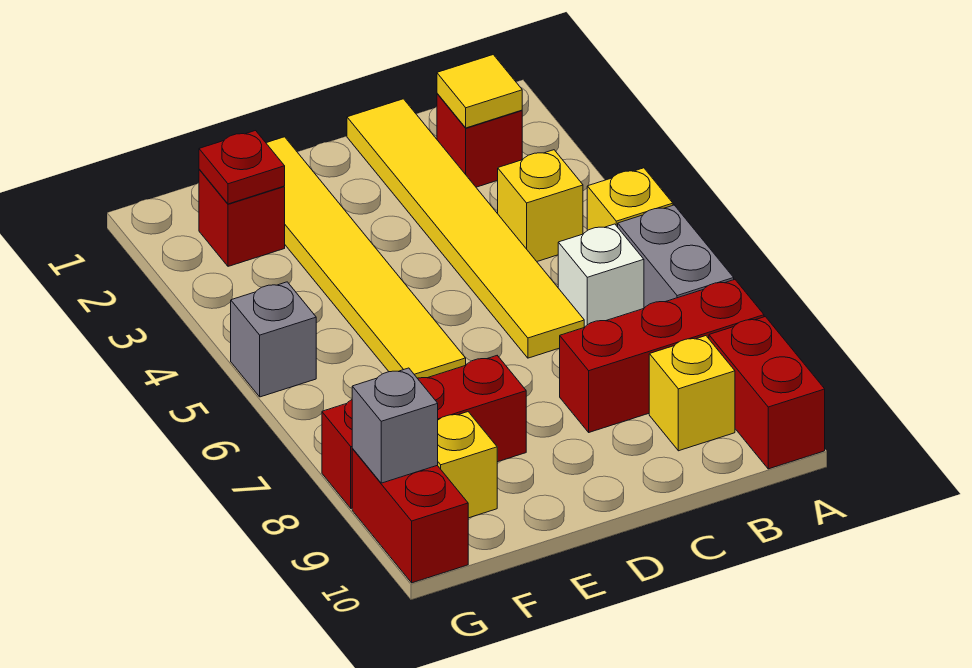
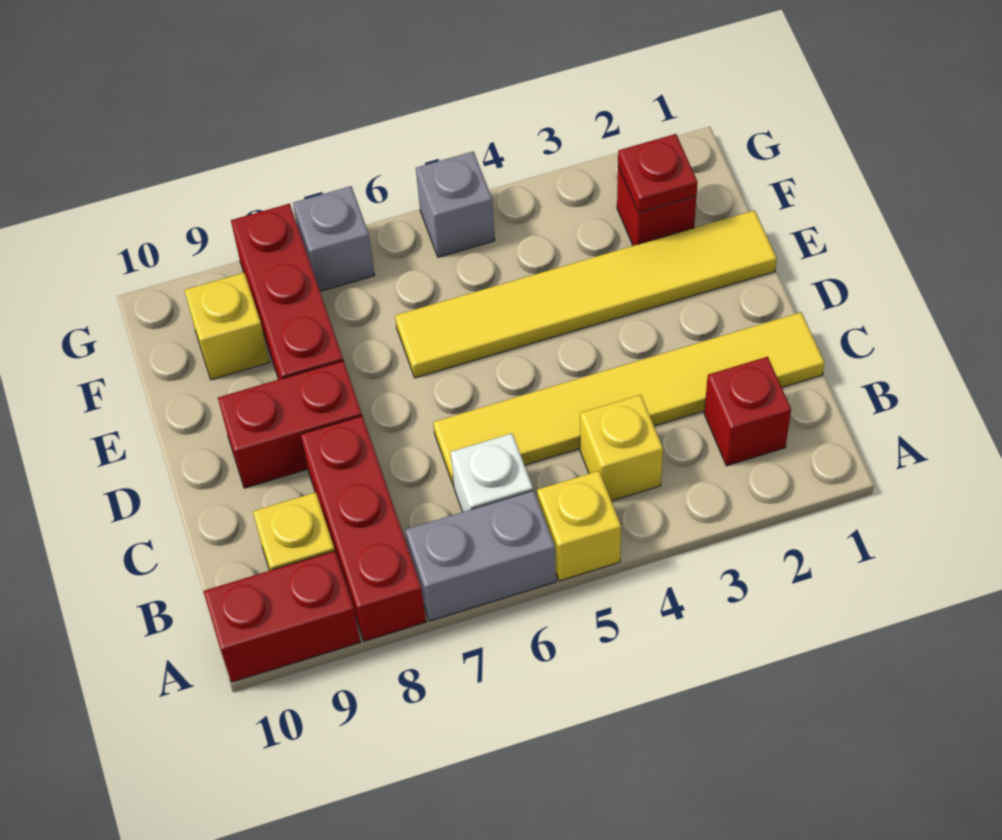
yellow tile B2 level 2 -> none
red brick G9:G10 level 1 -> red brick D8:D9 level 1
grey brick G9 level 2 -> grey brick G7 level 1

